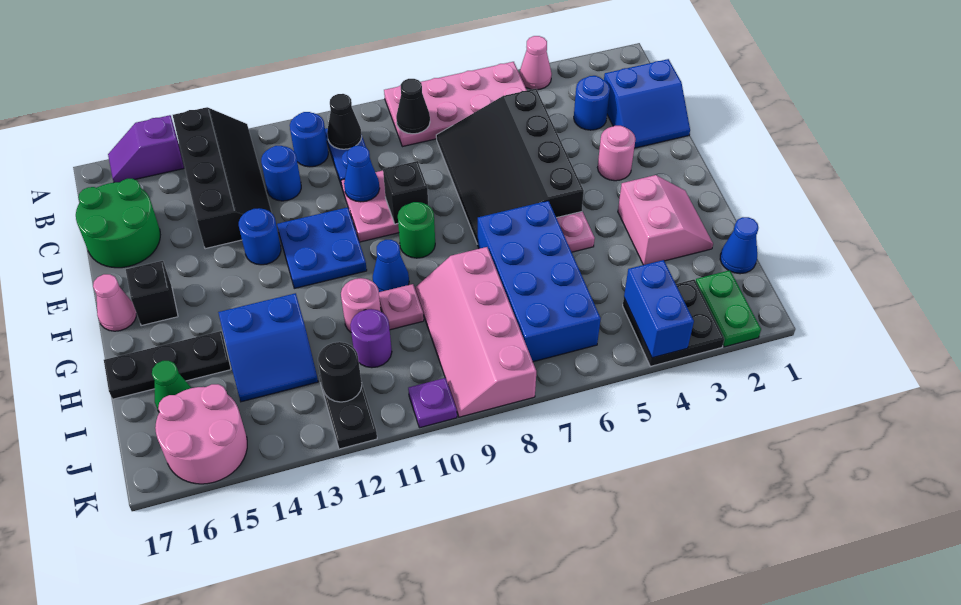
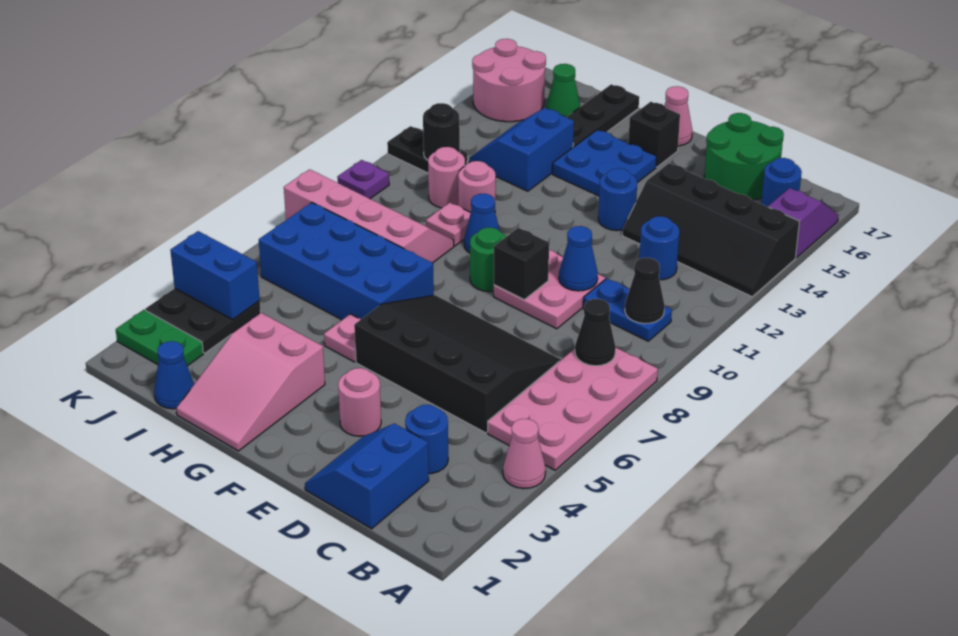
blue round brick B11 level 1 -> blue round brick B16 level 1
blue plate E11:F12 level 1 -> blue plate F14:G15 level 1
pink slope G2:H3 level 1 top 3 -> pink slope G1:H3 level 1 top 3
purple round brick I11 level 1 -> pink round brick I11 level 1

